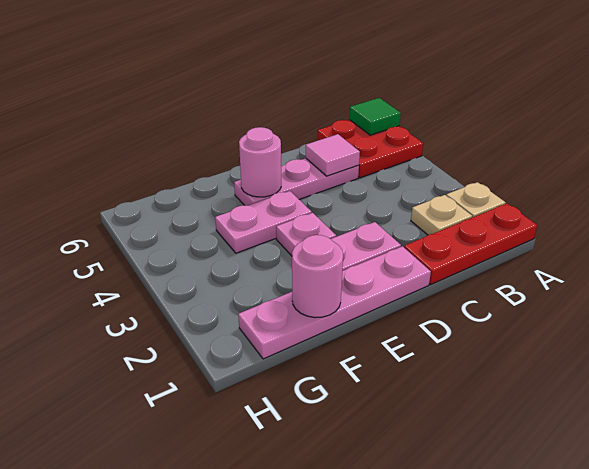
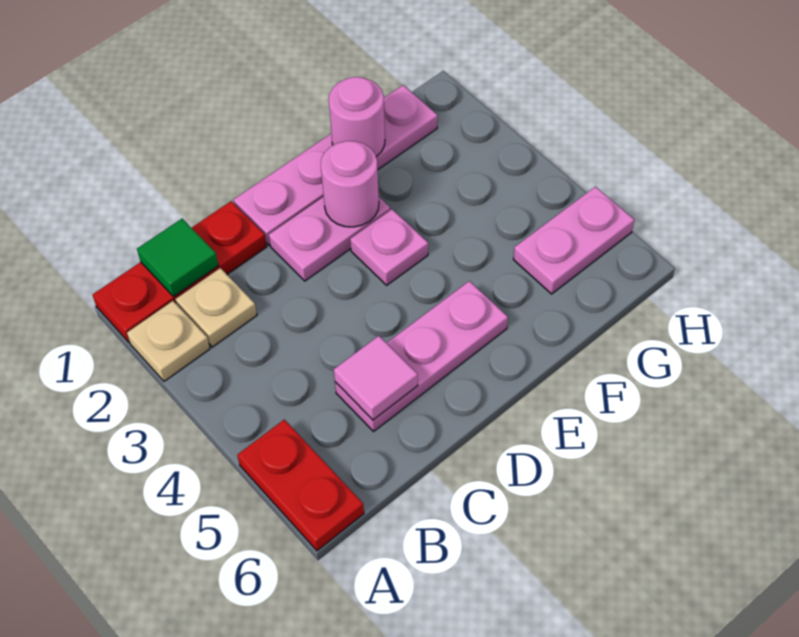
red plate A5:B6 level 1 -> red plate A5:A6 level 1
green tile A6 level 2 -> green tile B1 level 2
pink plate E4:F4 level 1 -> pink plate G5:H5 level 1
pink round brick E5 level 2 -> pink round brick E2 level 2

